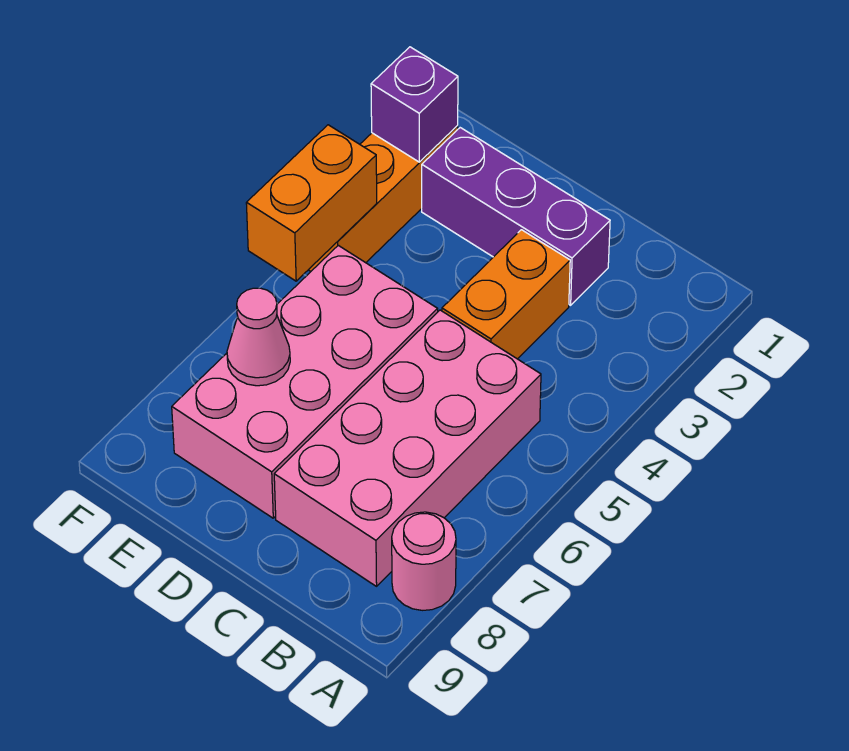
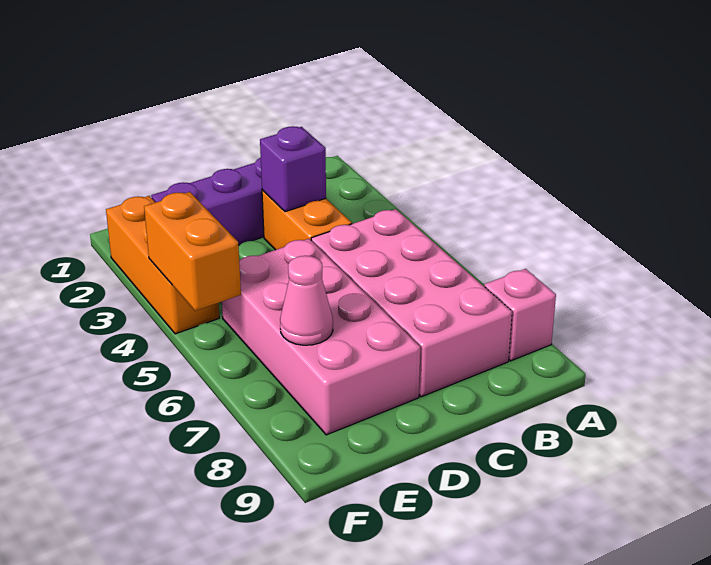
pink round brick A8 level 1 -> pink brick A8 level 1
purple brick F2 level 2 -> purple brick C3 level 2

